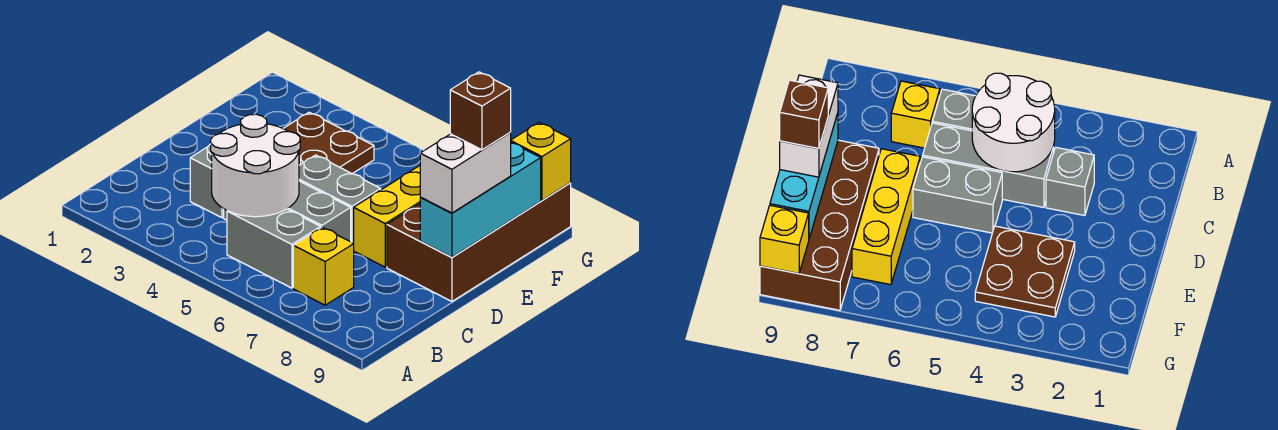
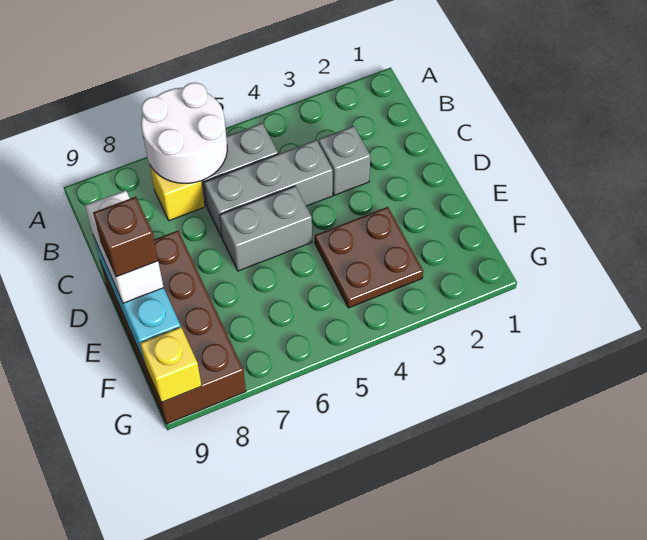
white round brick B4:C5 level 2 -> white round brick A6:B7 level 2
yellow brick D7:F7 level 1 -> none

